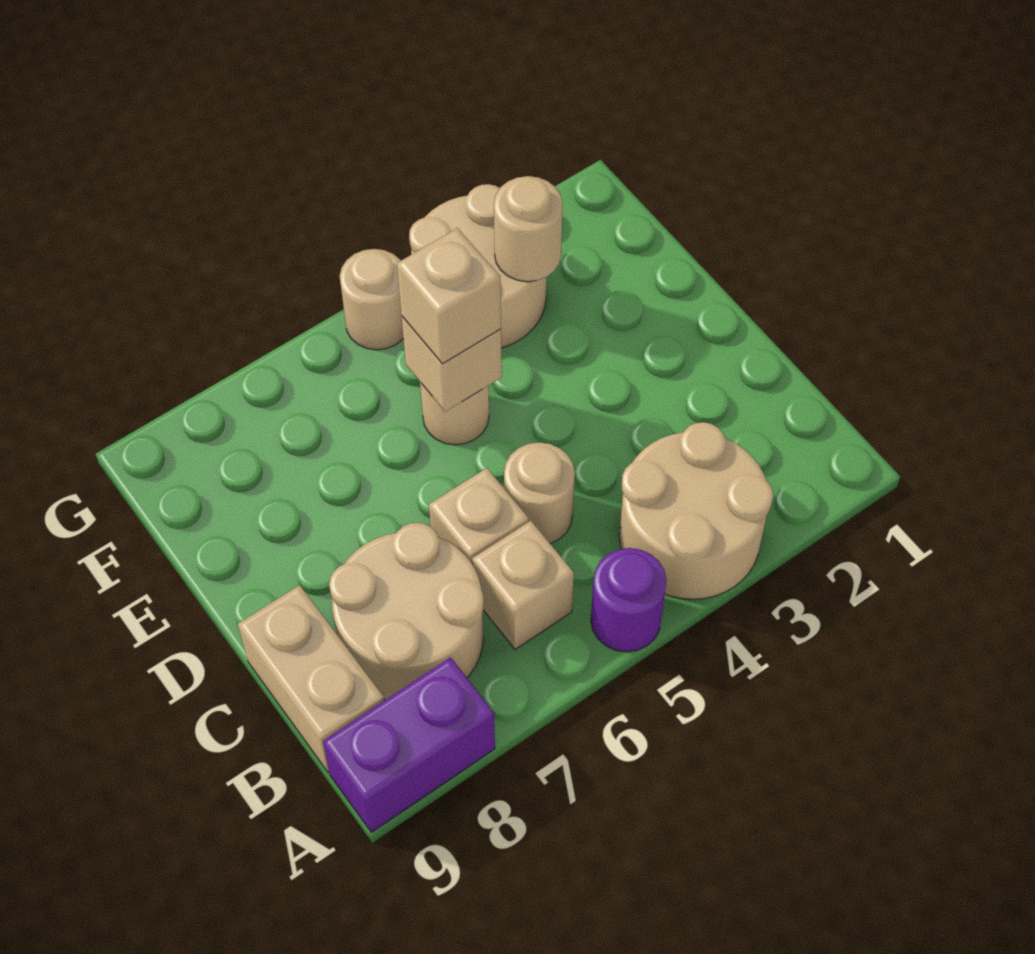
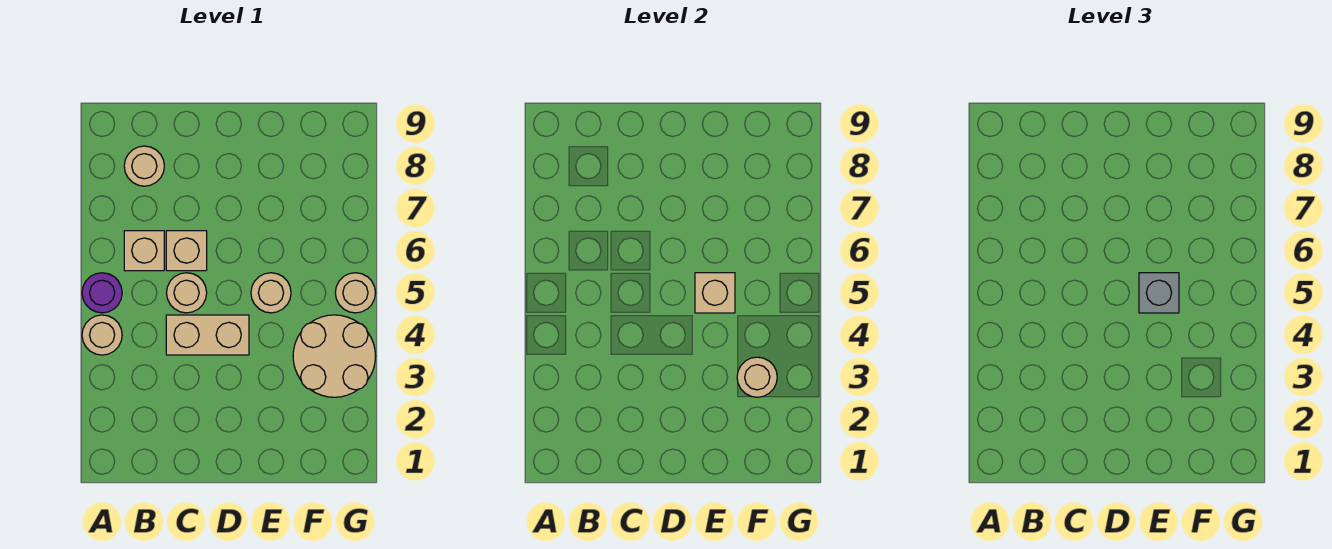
tan round brick A3:B4 level 1 -> tan round brick A4 level 1
purple brick A8:A9 level 1 -> none
tan round brick B7:C8 level 1 -> tan round brick B8 level 1
tan brick B9:C9 level 1 -> tan brick C4:D4 level 1
tan brick E5 level 3 -> grey brick E5 level 3

